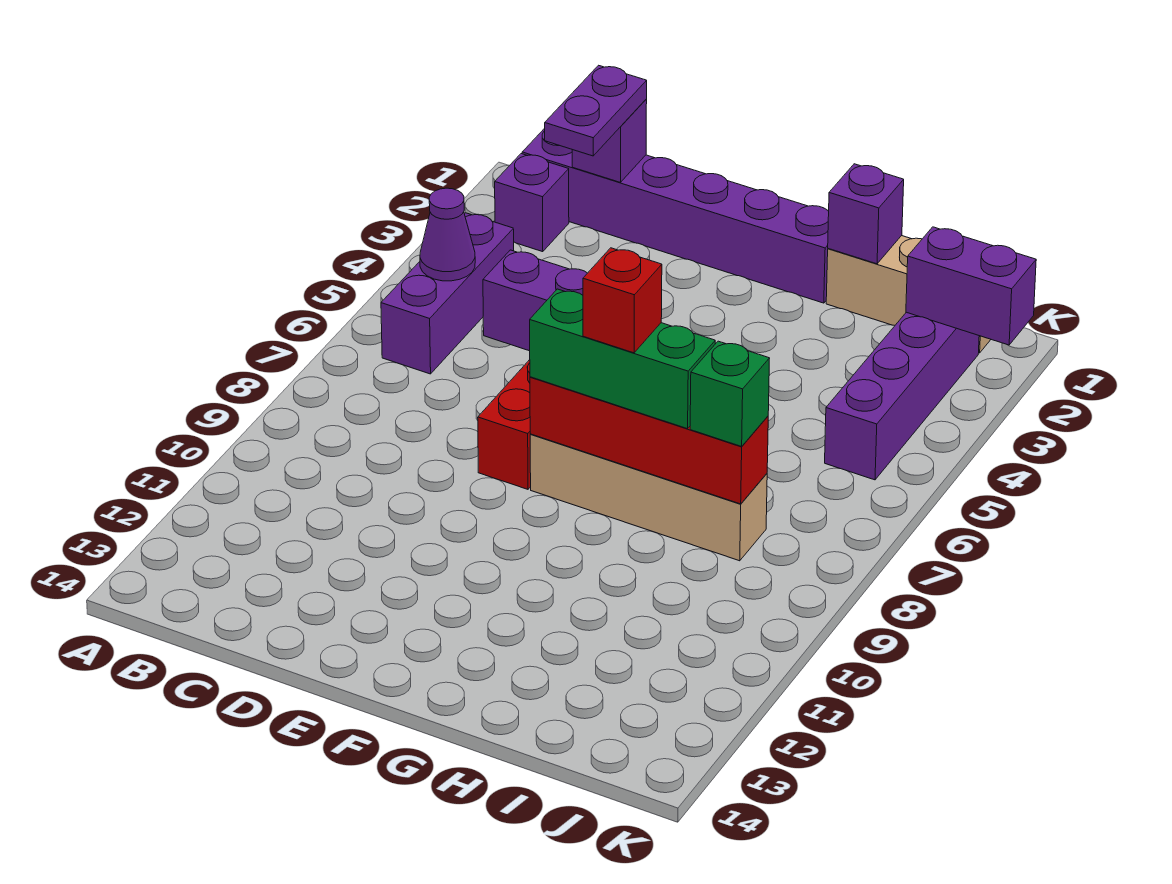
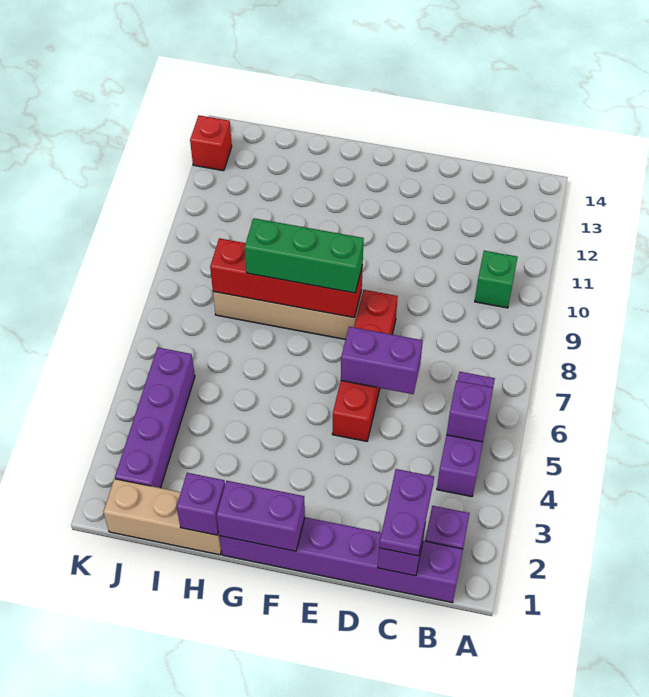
purple cone B5 level 2 -> purple brick B5 level 2
red brick G8 level 4 -> red brick K13 level 1
green brick I8 level 3 -> green brick B10 level 1
purple brick J2:K2 level 2 -> purple brick F1:G1 level 2

